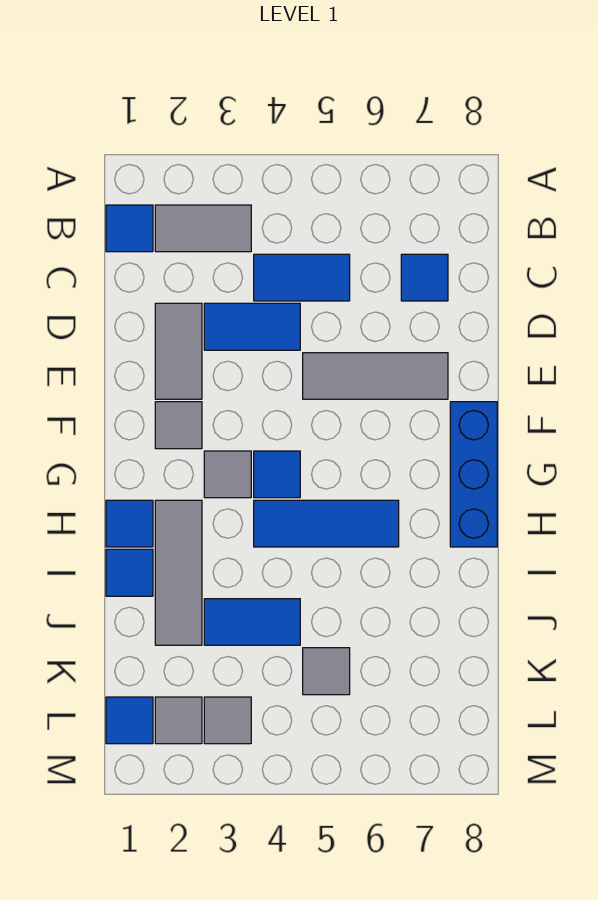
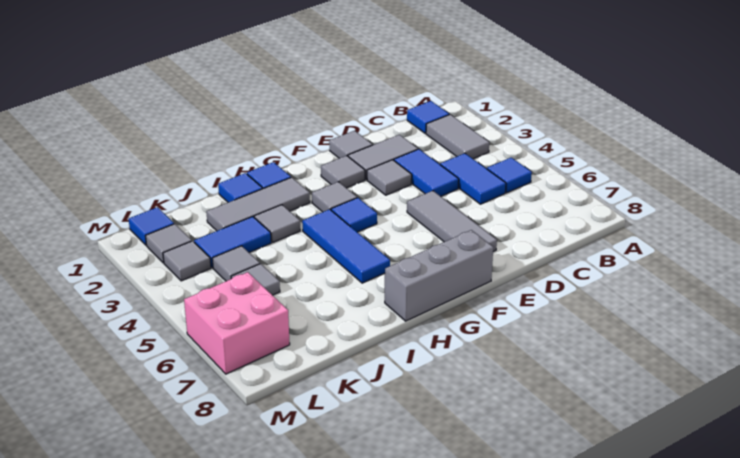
blue tile C7 level 1 -> blue tile B5 level 1
none -> grey tile E1 level 1
none -> grey tile E3 level 1
blue brick F8:H8 level 1 -> grey brick F8:H8 level 1
none -> grey tile I3 level 1
blue tile J3:J4 level 1 -> blue tile J3:K3 level 1
none -> grey tile K4 level 1
none -> pink brick L6:M7 level 1

